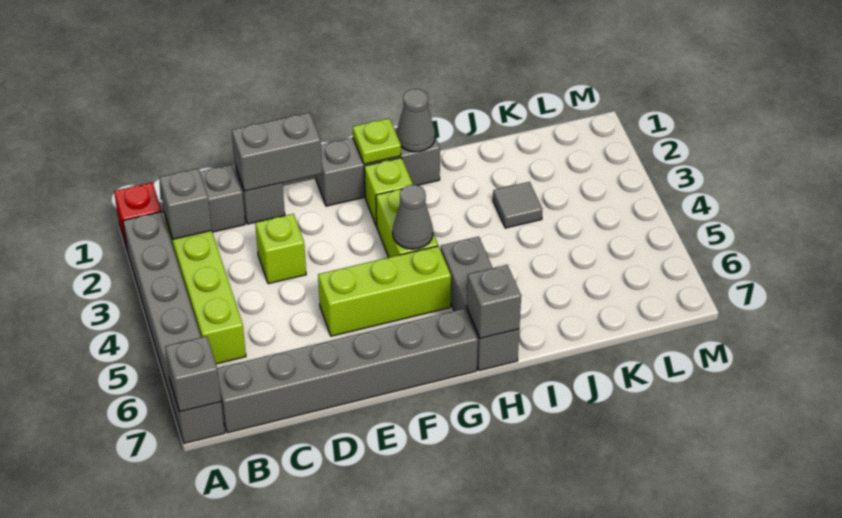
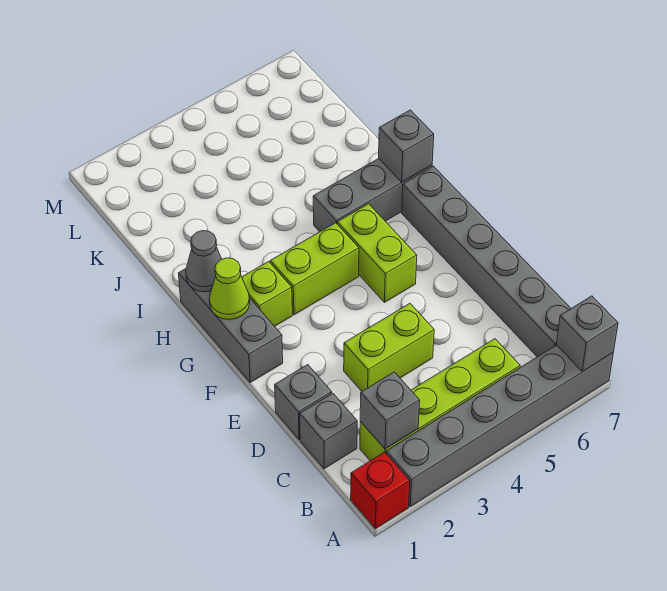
grey brick D1:E1 level 2 -> none
lime brick D3 level 1 -> lime brick D3:D4 level 1
lime brick E5:G5 level 1 -> lime brick F5:G5 level 1
lime plate G1 level 2 -> lime cone G1 level 2
grey cone G4 level 2 -> none
grey tile J3 level 1 -> none

